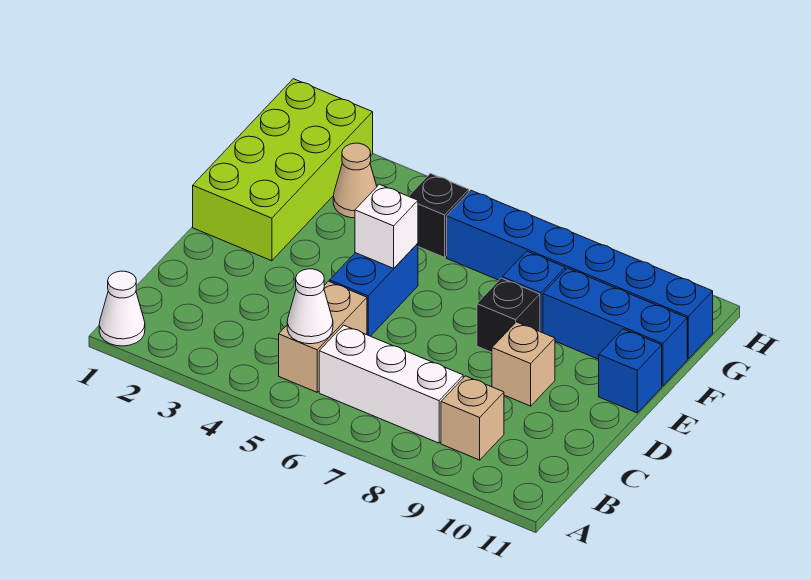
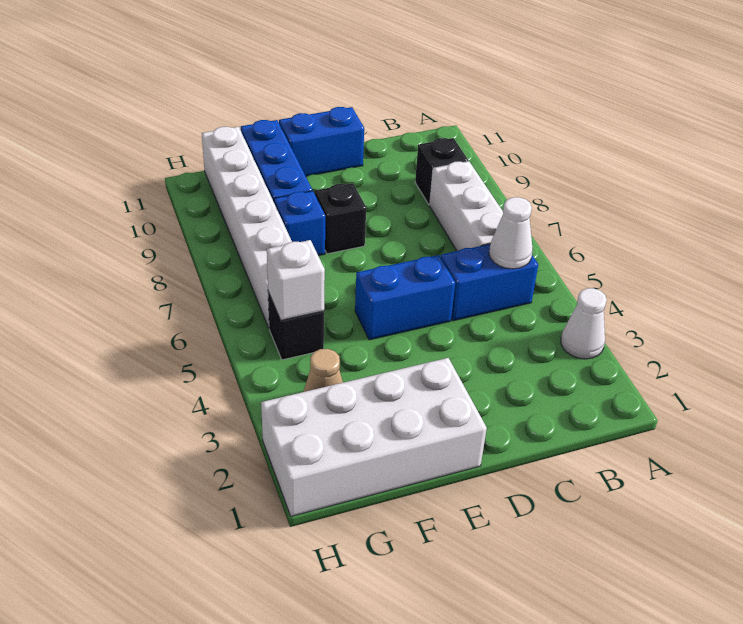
white cone A1 level 1 -> white cone A3 level 1
tan brick B5:C5 level 1 -> blue brick B5:C5 level 1
tan brick B9 level 1 -> black brick B9 level 1
tan brick D9 level 1 -> none
lime brick E1:H2 level 1 -> white brick E1:H2 level 1
white brick E5 level 2 -> white brick G5 level 2
blue brick E11 level 1 -> blue brick D11:E11 level 1
blue brick G6:G11 level 1 -> white brick G6:G11 level 1

